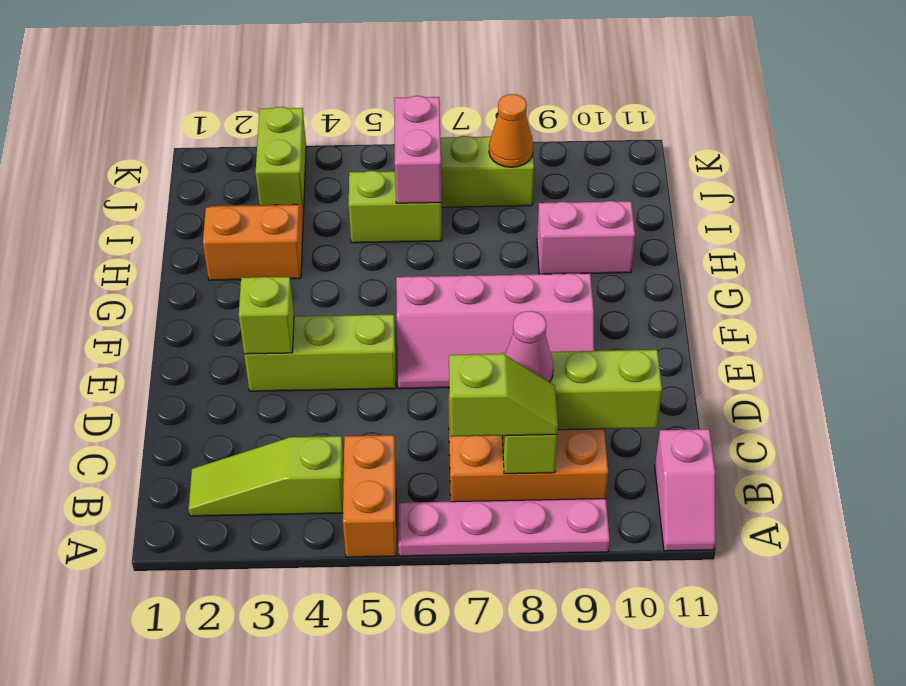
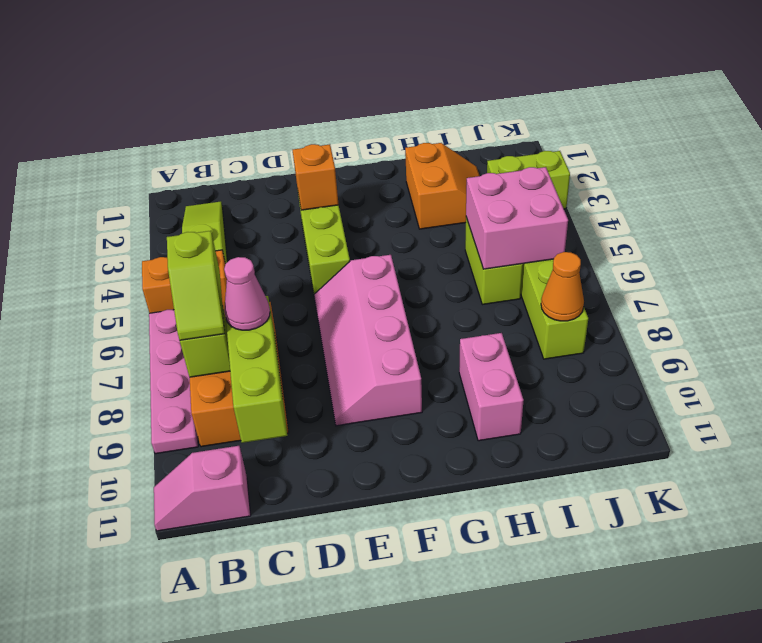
lime brick E3 level 2 -> orange brick E3 level 2
pink brick I6:J6 level 2 -> pink brick I5:J6 level 2

